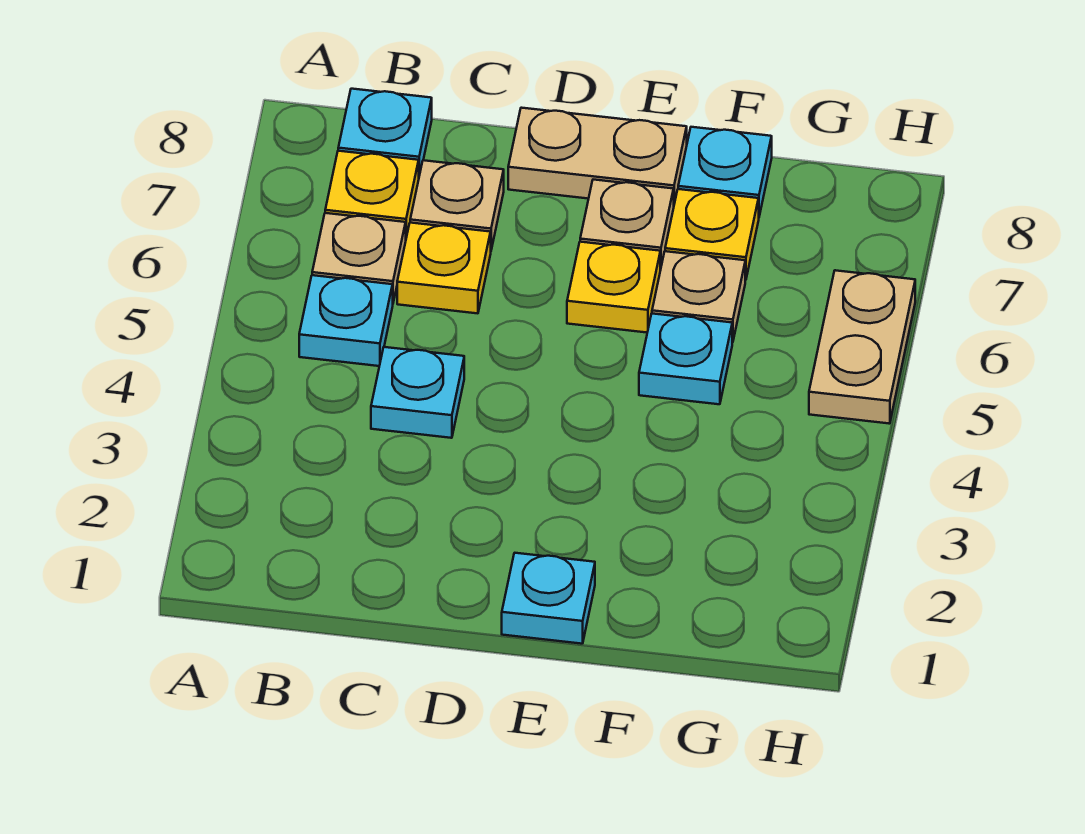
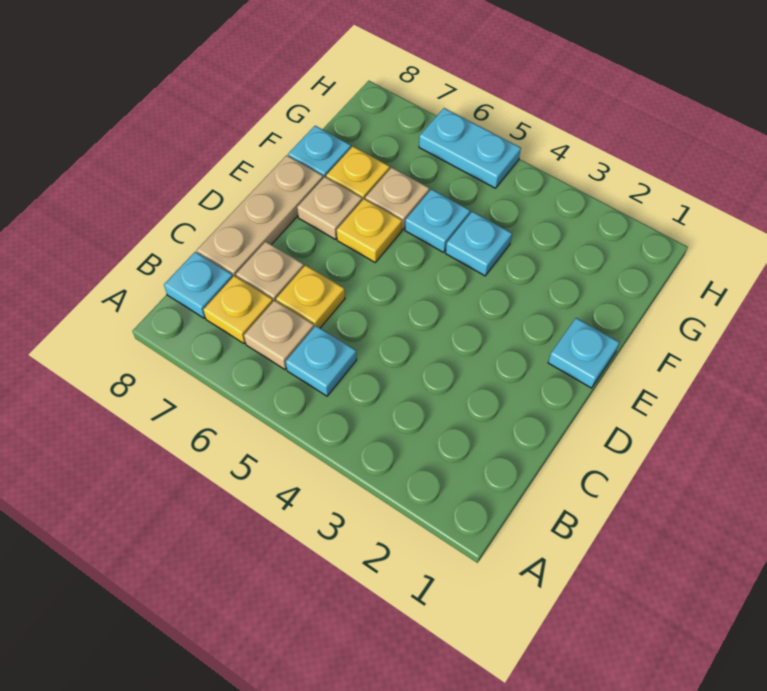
cyan plate C4 level 1 -> cyan plate F4 level 1
tan plate D8:E8 level 1 -> tan plate C8:E8 level 1
tan plate H5:H6 level 1 -> cyan plate H5:H6 level 1

